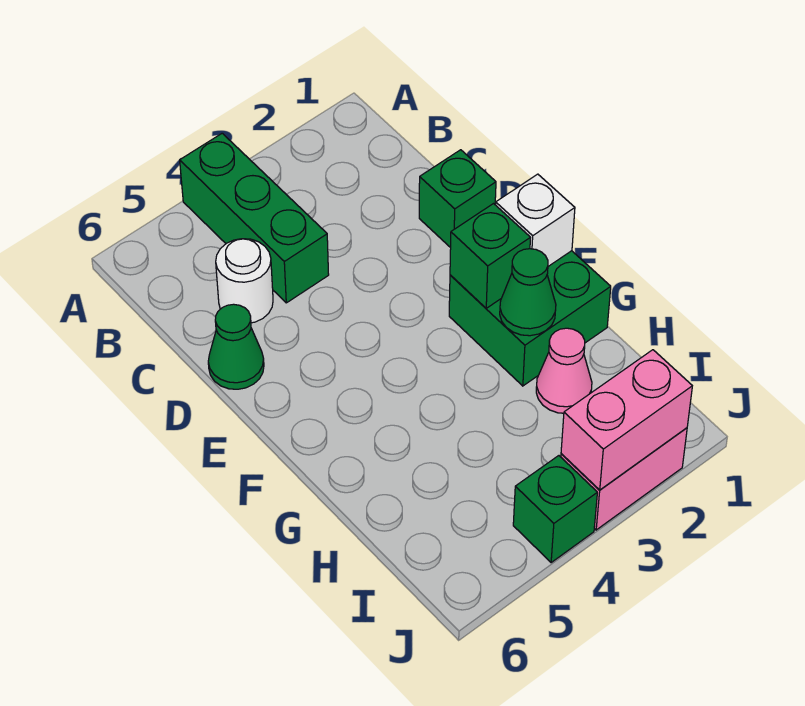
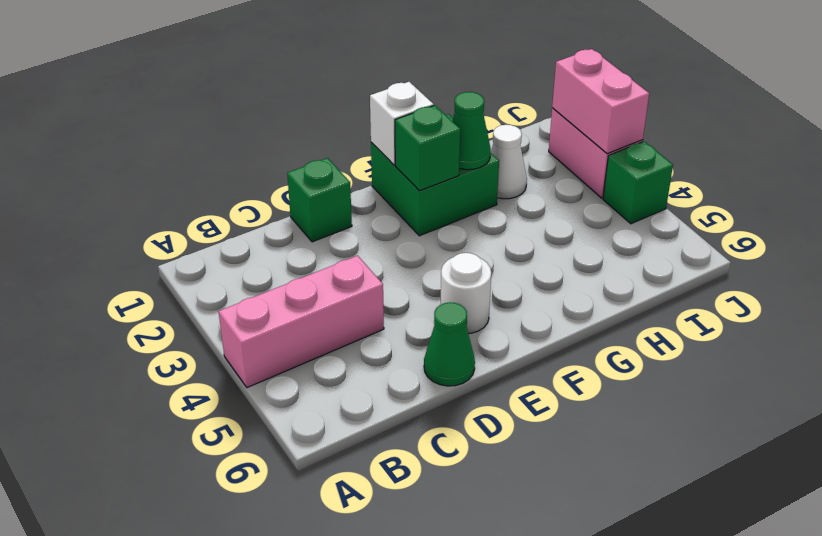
green brick A4:C4 level 1 -> pink brick A4:C4 level 1
white round brick C5 level 1 -> white round brick E5 level 1
pink cone H2 level 1 -> white cone H2 level 1

